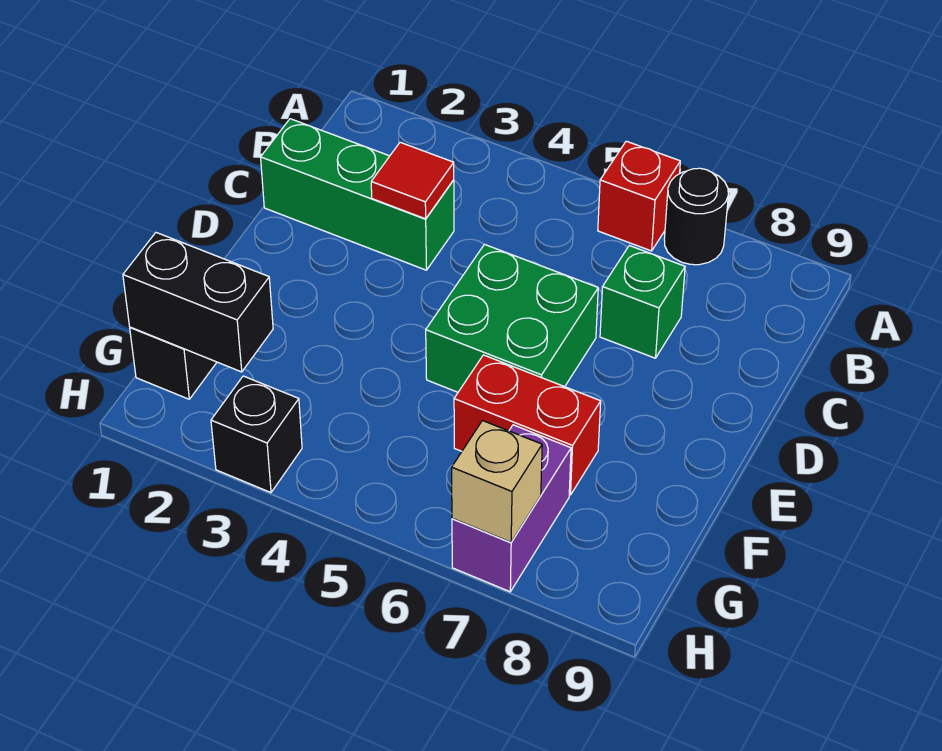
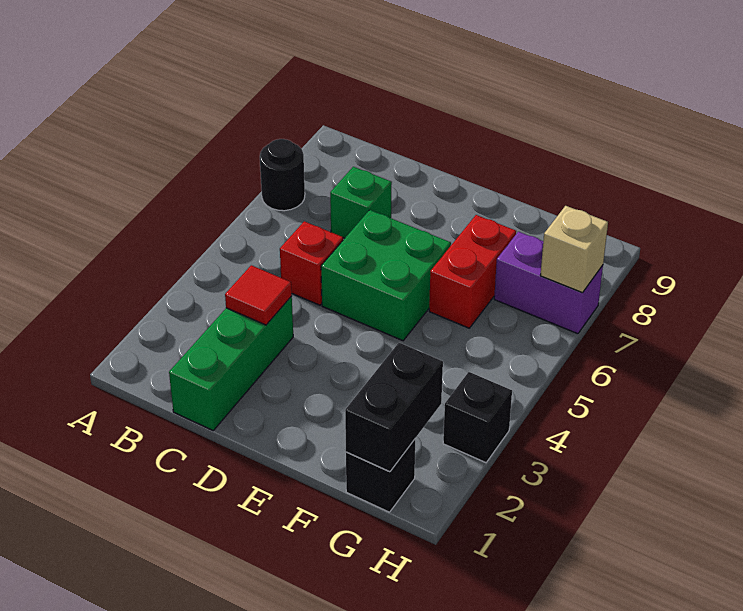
red brick A6 level 1 -> red brick C5 level 1

